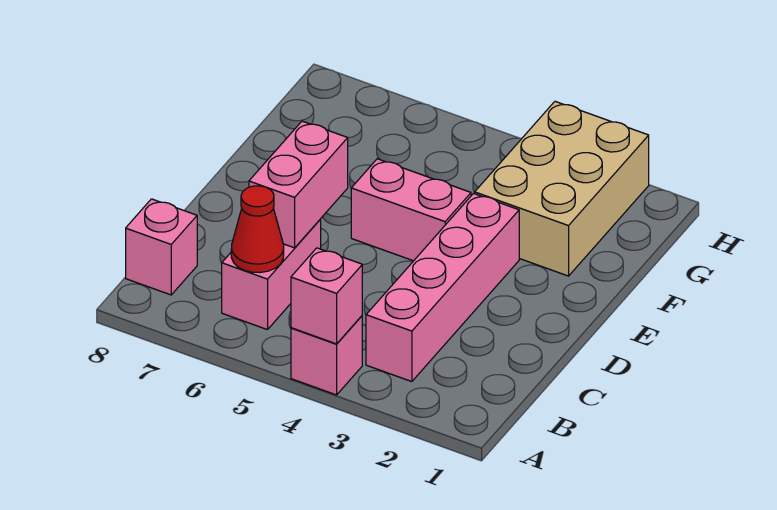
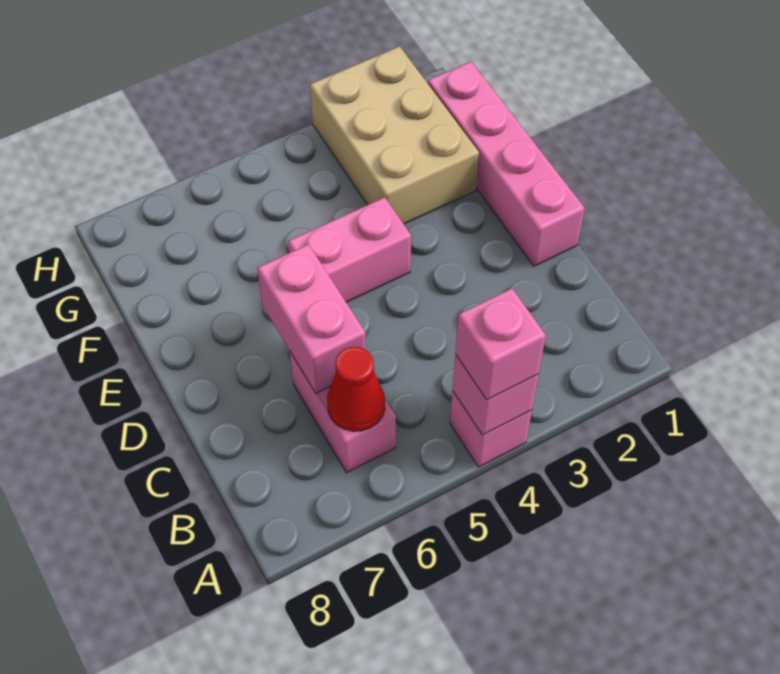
pink brick B3:E3 level 1 -> pink brick D1:G1 level 1
pink brick B8 level 1 -> pink brick A4 level 3

